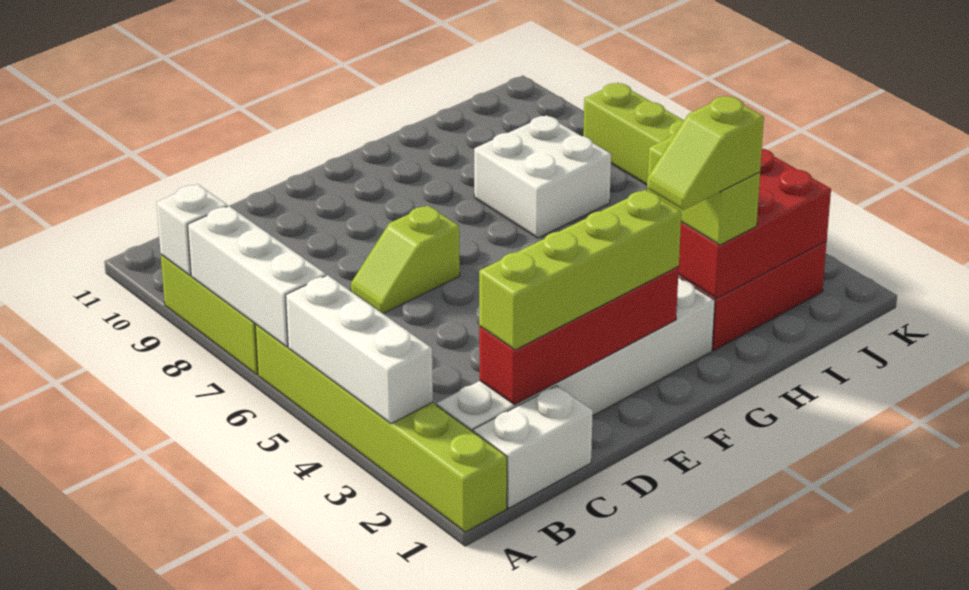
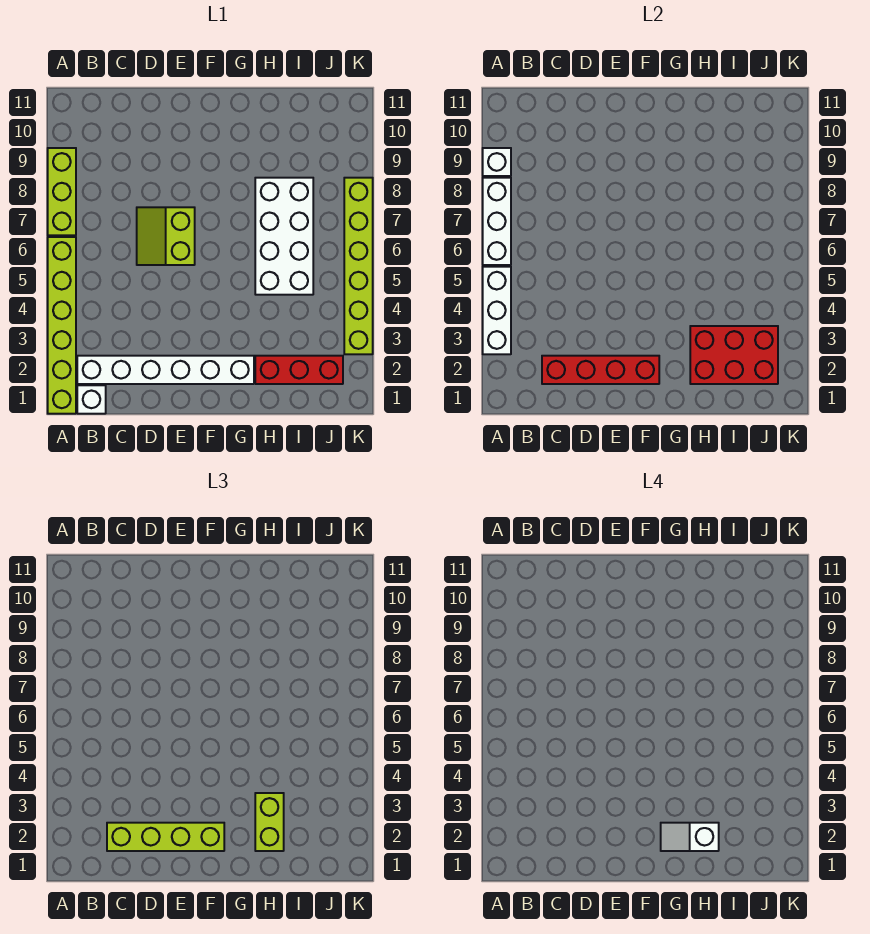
white brick B1:C1 level 1 -> white brick B1 level 1
lime slope D7:E7 level 1 top E -> lime slope D6:E7 level 1 top E
lime slope G2:H2 level 4 top H -> white slope G2:H2 level 4 top H
white brick H7:I8 level 1 -> white brick H5:I8 level 1

